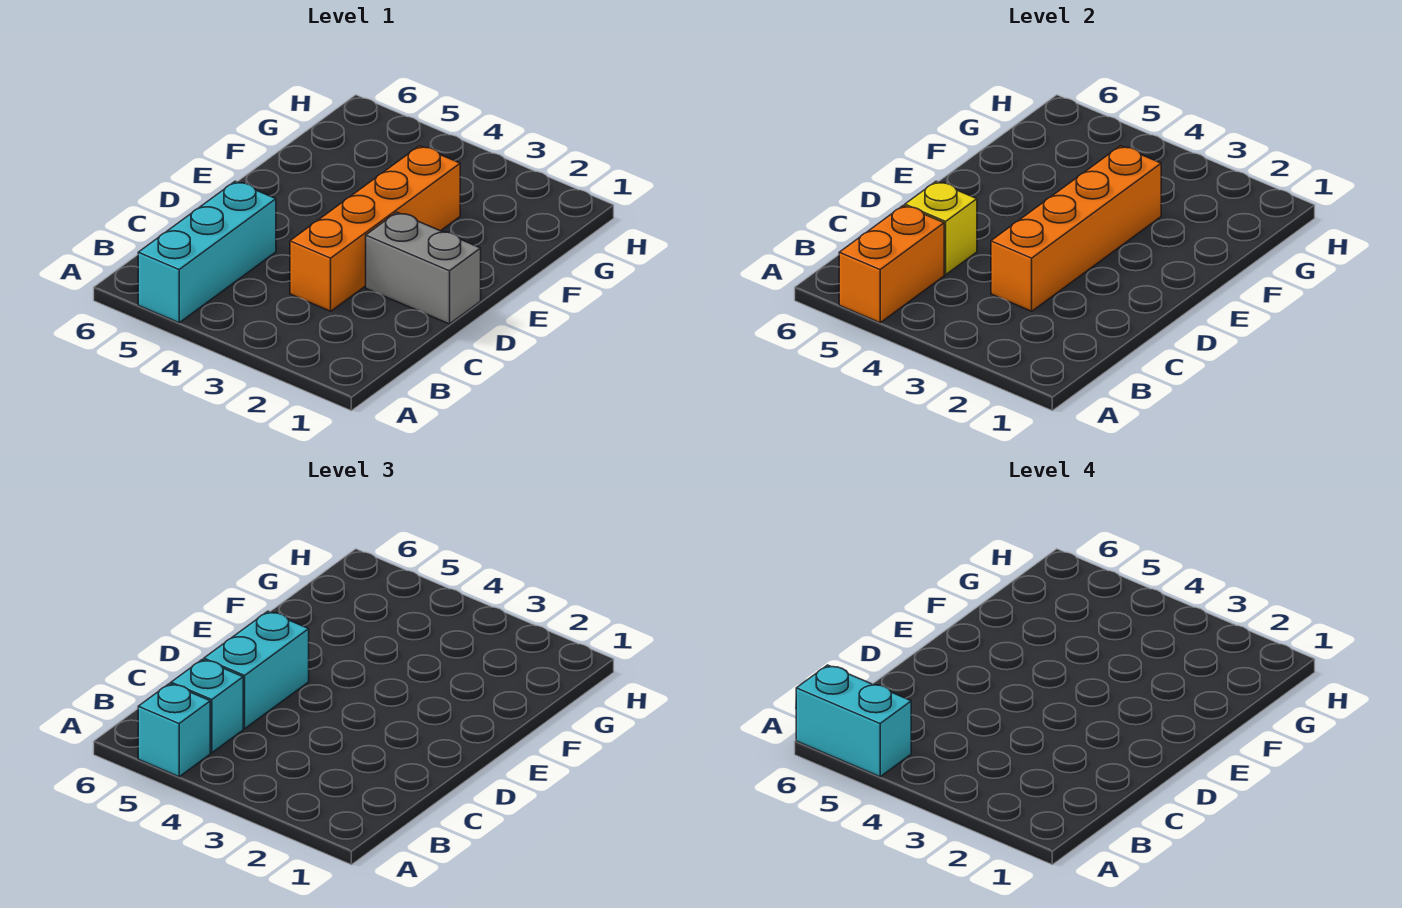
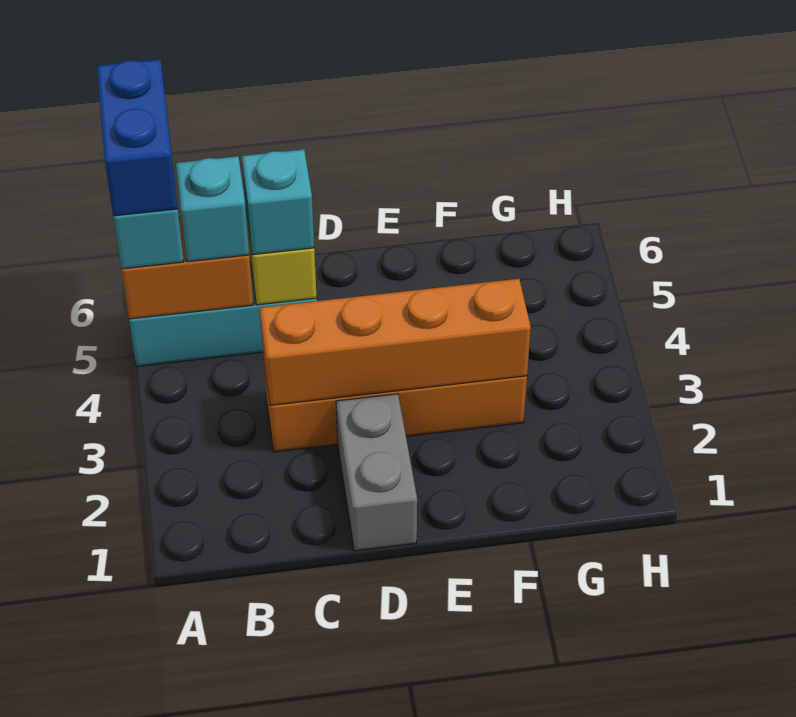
cyan brick A5:A6 level 4 -> blue brick A5:A6 level 4
cyan brick C5:D5 level 3 -> cyan brick C5 level 3

